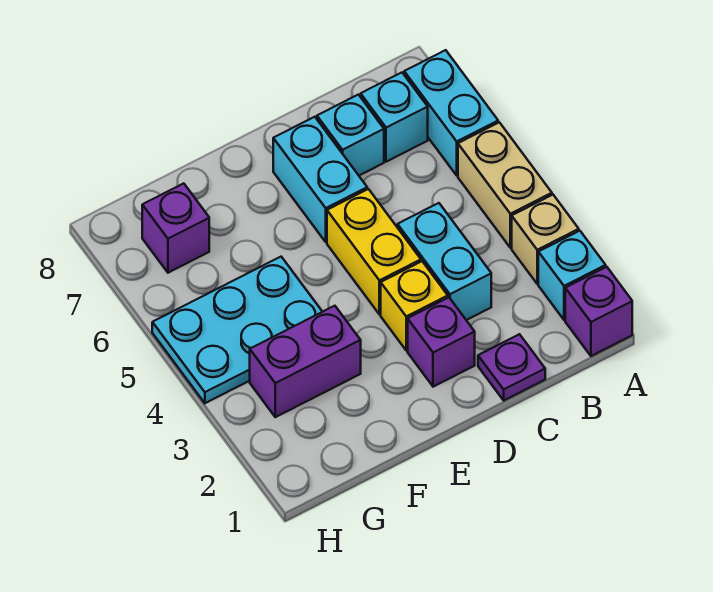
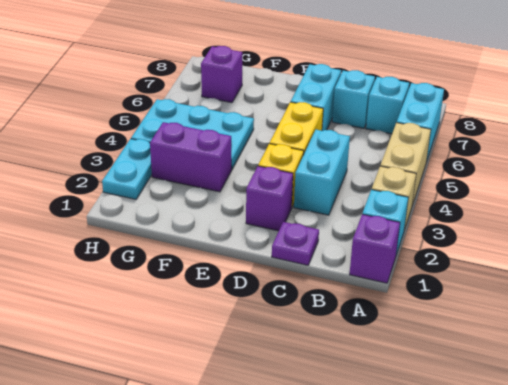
none -> cyan plate H2:H3 level 1

